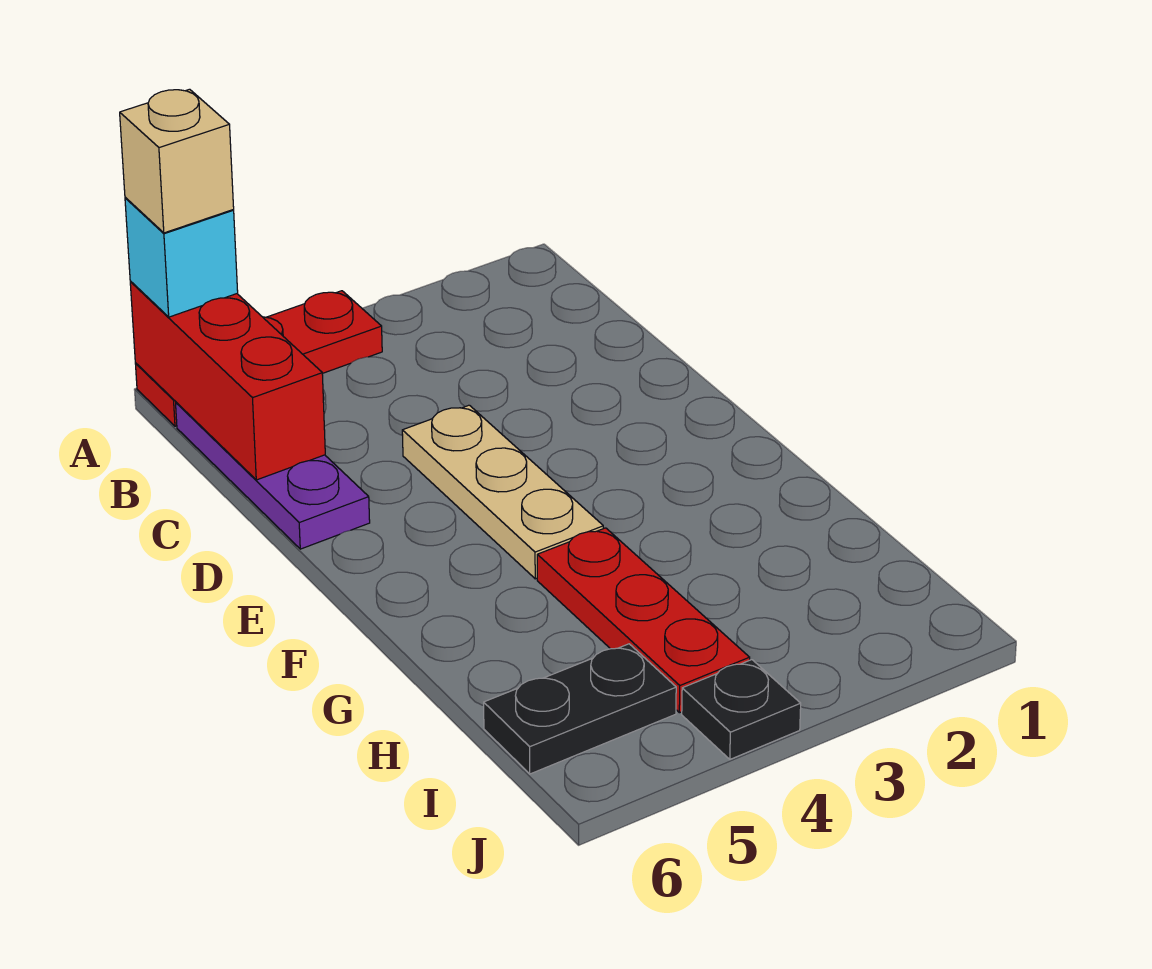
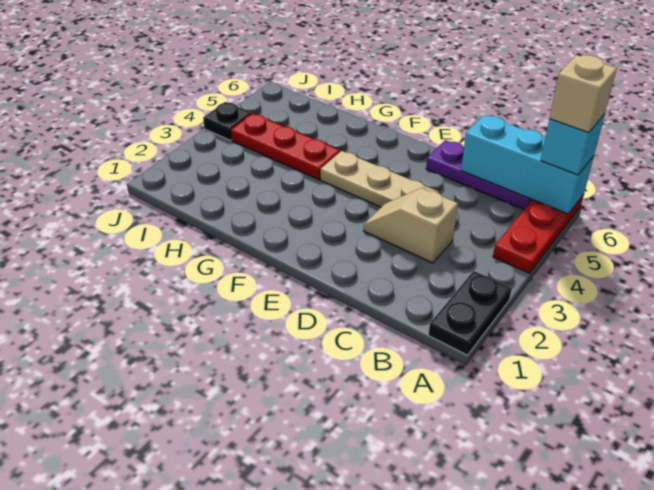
red brick A6:C6 level 2 -> cyan brick A6:C6 level 2
none -> tan slope C3:D3 level 1 top C
black plate I5:I6 level 1 -> black plate A1:A2 level 1

